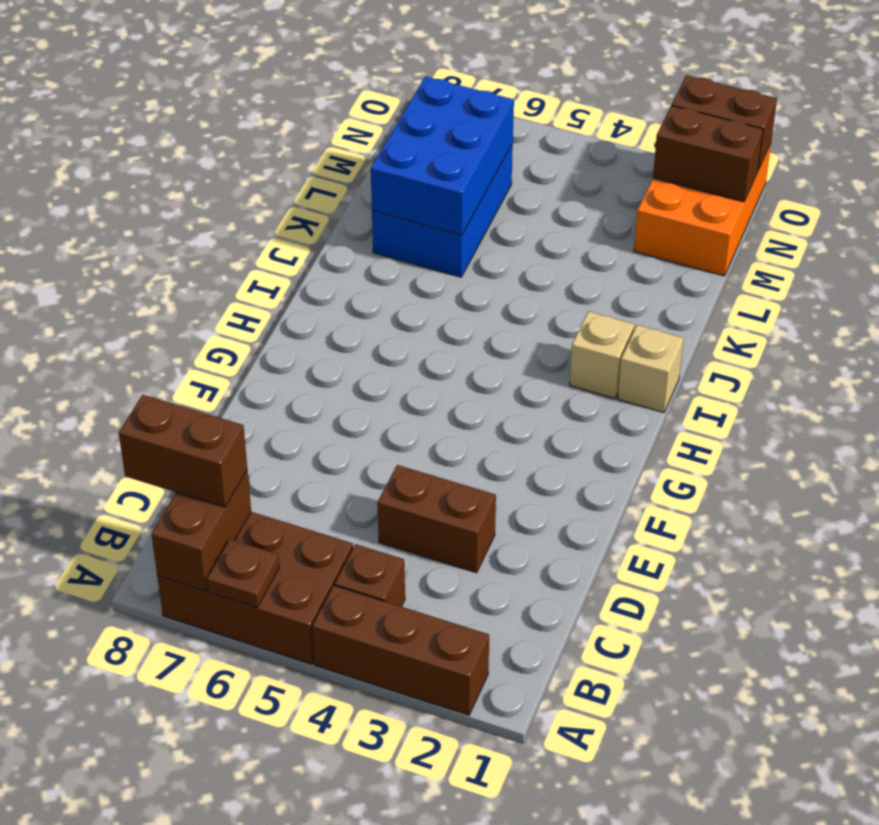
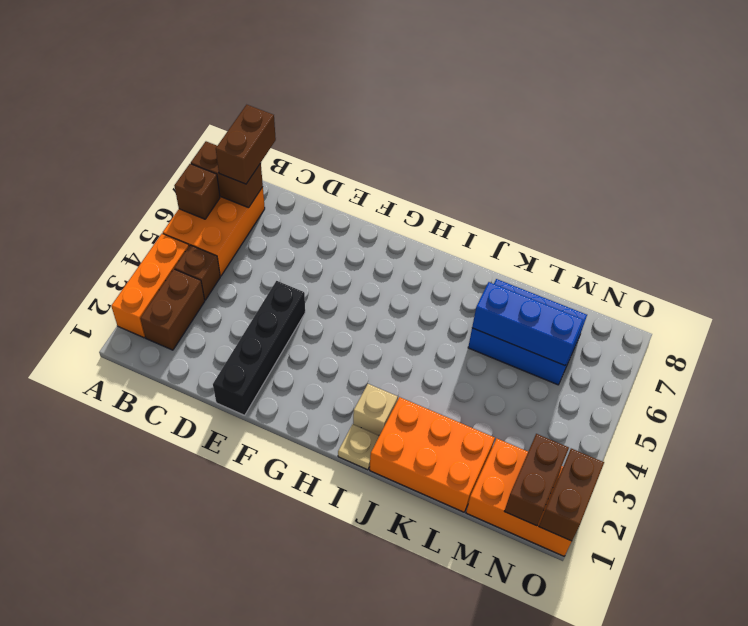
brown brick A2:A4 level 1 -> orange brick A2:A4 level 1
brown brick A5:B7 level 1 -> orange brick A5:B7 level 1
brown plate A6 level 2 -> brown brick A6 level 2
brown brick D3:D4 level 1 -> brown brick B2:B3 level 1
none -> black brick E1:E4 level 1
tan brick I1 level 1 -> tan plate I1 level 1
none -> orange brick J1:L2 level 1
blue brick K6:M7 level 2 -> blue brick K6:M6 level 2

